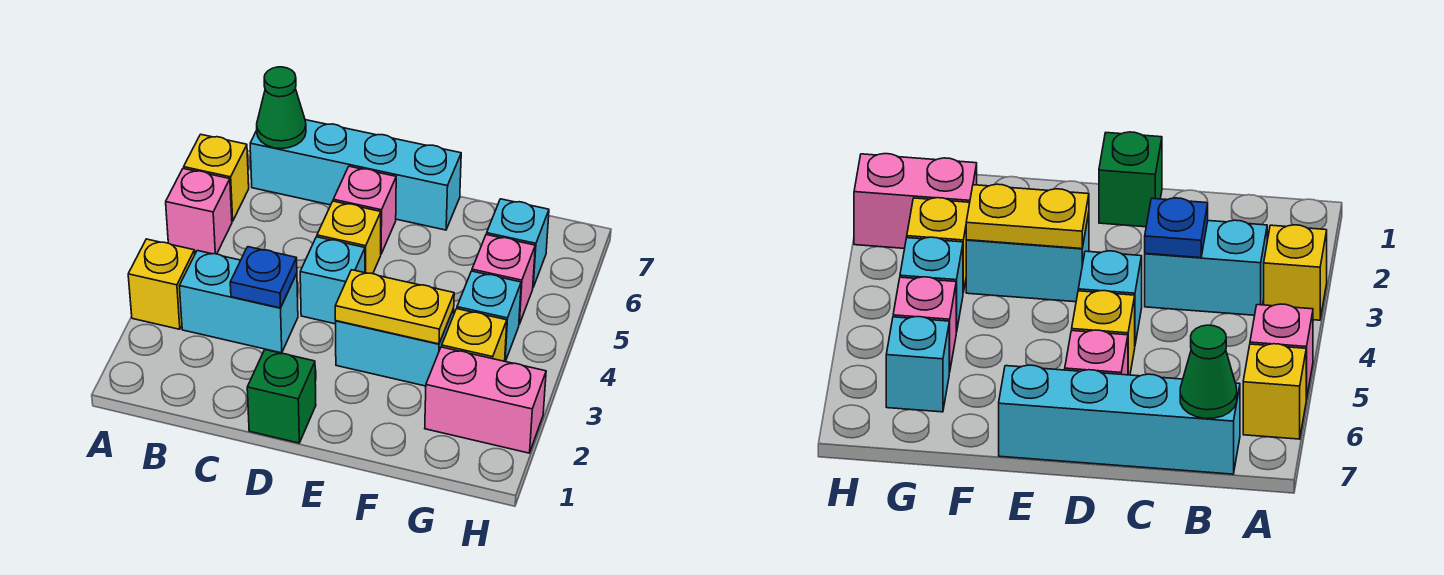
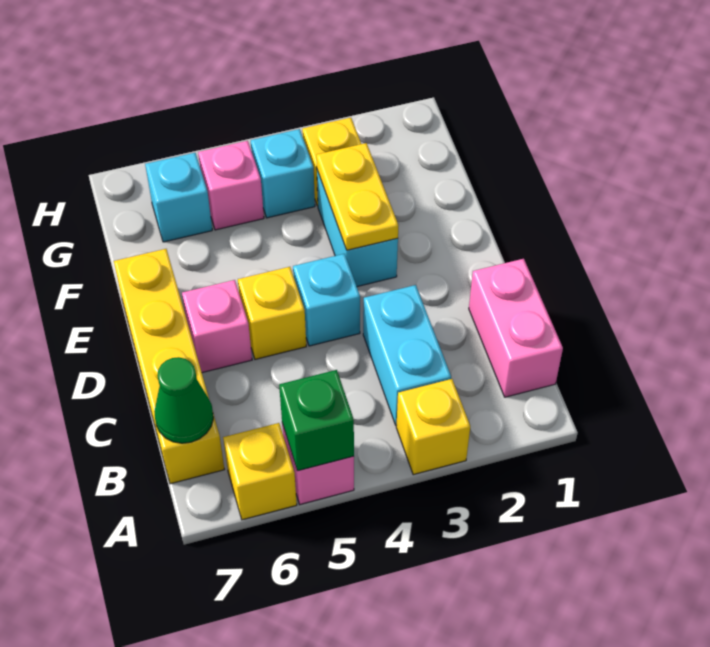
cyan brick B7:E7 level 1 -> yellow brick B7:E7 level 1
blue plate C3 level 2 -> none
green brick D1 level 1 -> green brick A5 level 2
pink brick G2:H2 level 1 -> pink brick B1:C1 level 1

